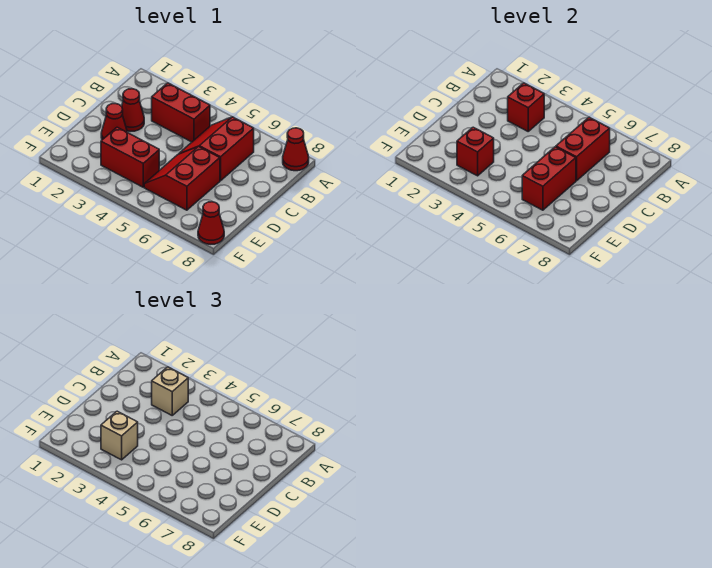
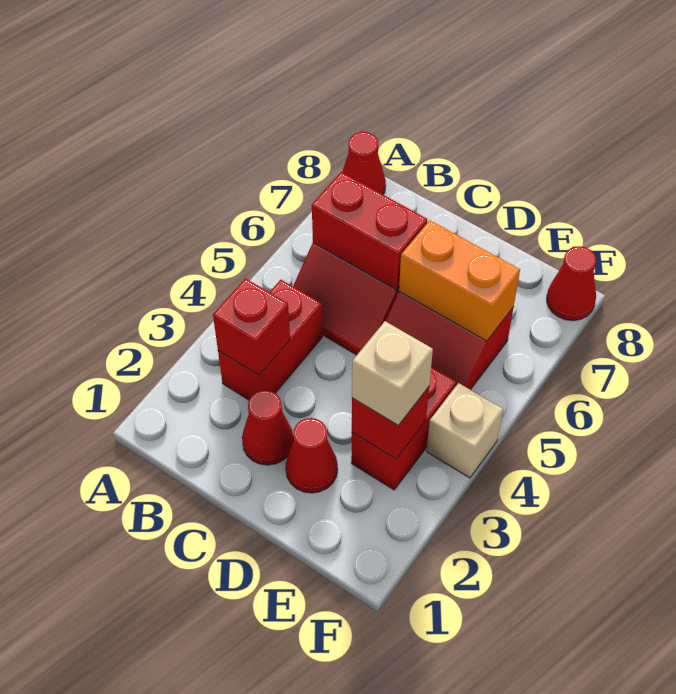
tan brick B3 level 3 -> tan brick F4 level 1
red brick D6:E6 level 2 -> orange brick D6:E6 level 2

